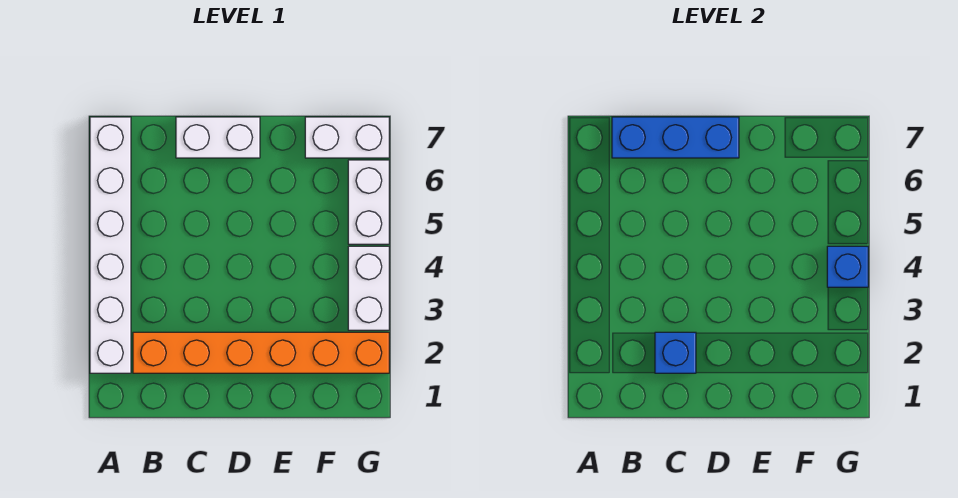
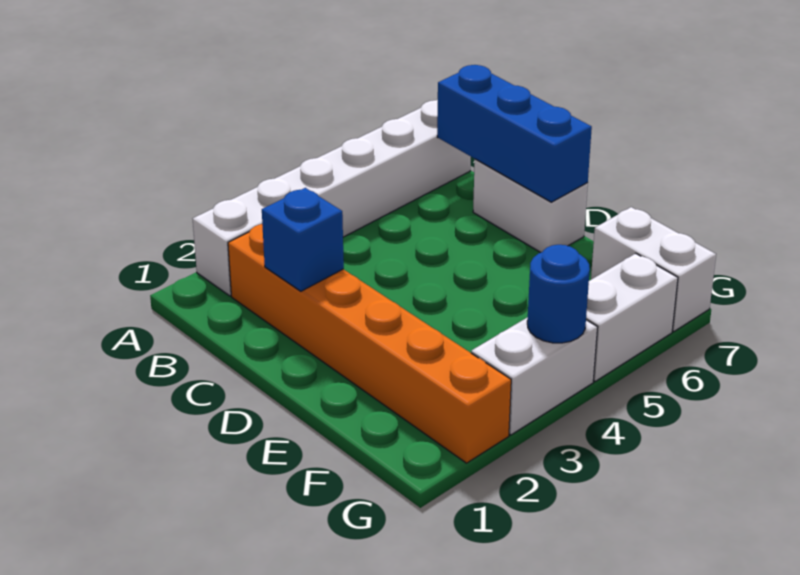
blue brick G4 level 2 -> blue round brick G4 level 2

